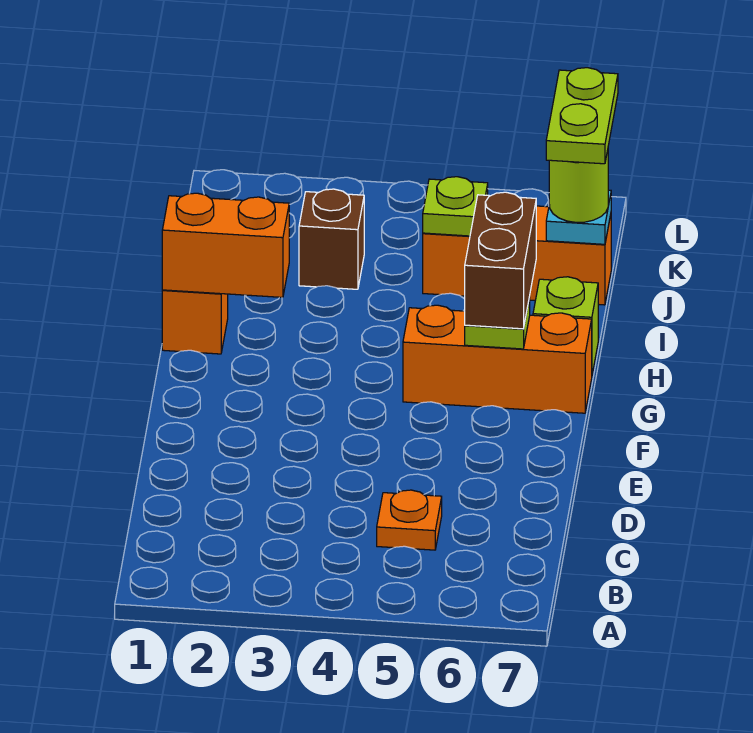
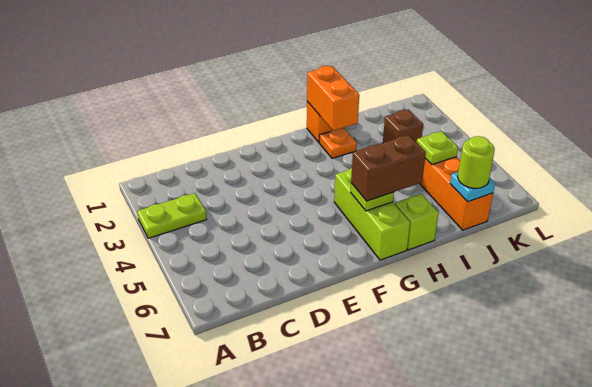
orange plate C5 level 1 -> orange plate H2 level 1
orange brick G5:G7 level 1 -> lime brick G5:G7 level 1
lime plate J7:K7 level 4 -> lime plate A3:B3 level 1

